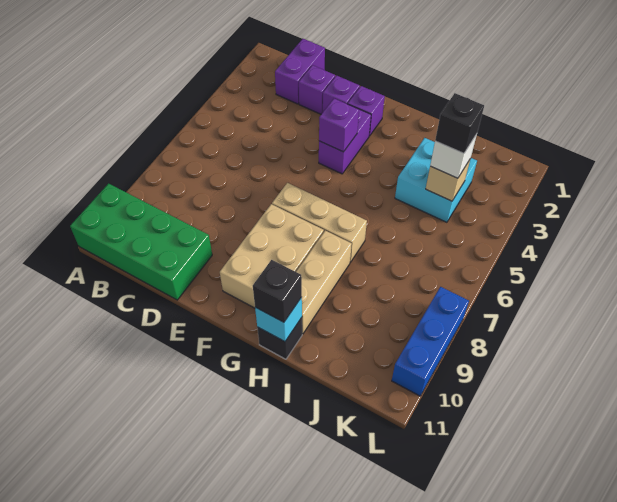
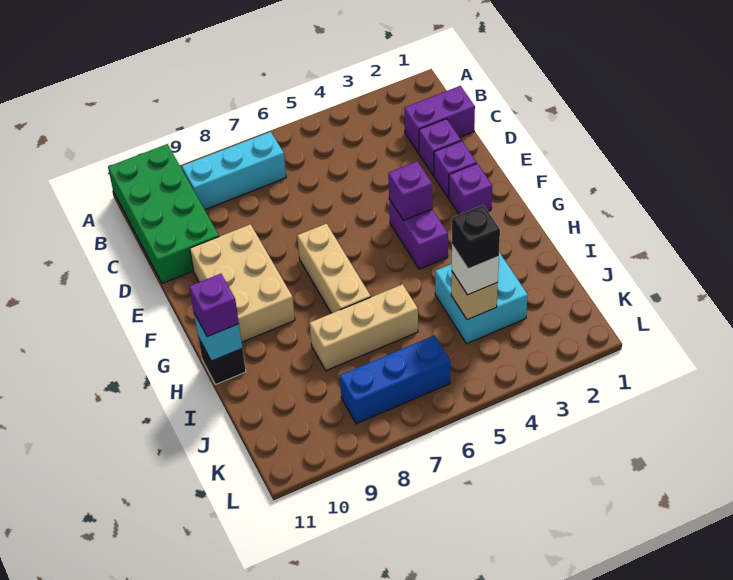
none -> cyan brick B7:B9 level 1
purple brick F3:F4 level 1 -> purple brick F4:G4 level 1
tan brick F8:G10 level 1 -> tan brick E9:G10 level 1
tan brick H8:H10 level 1 -> tan brick I6:I8 level 1
black brick H11 level 3 -> purple brick H11 level 3
blue brick L8:L10 level 1 -> blue brick K6:K8 level 1

